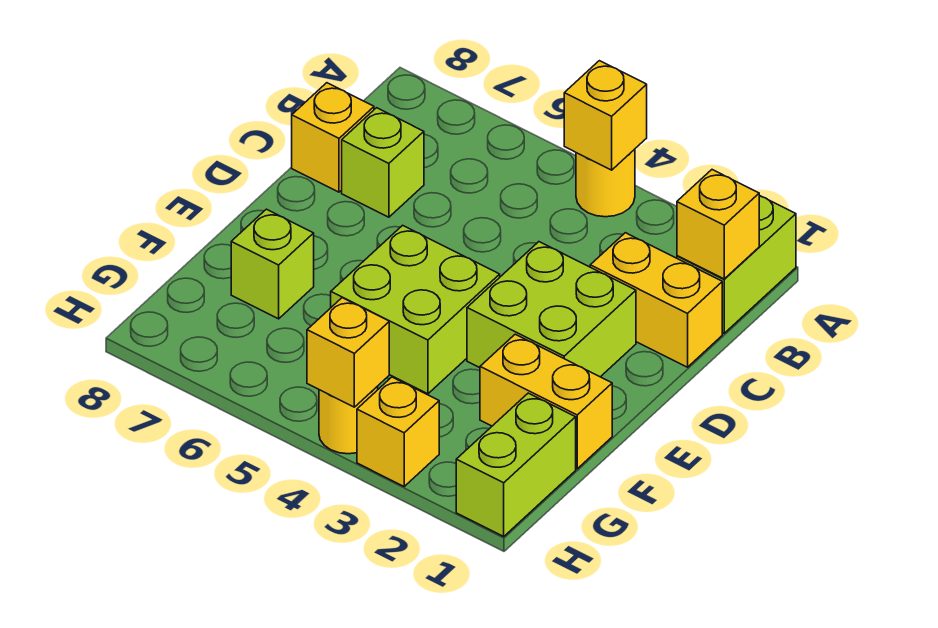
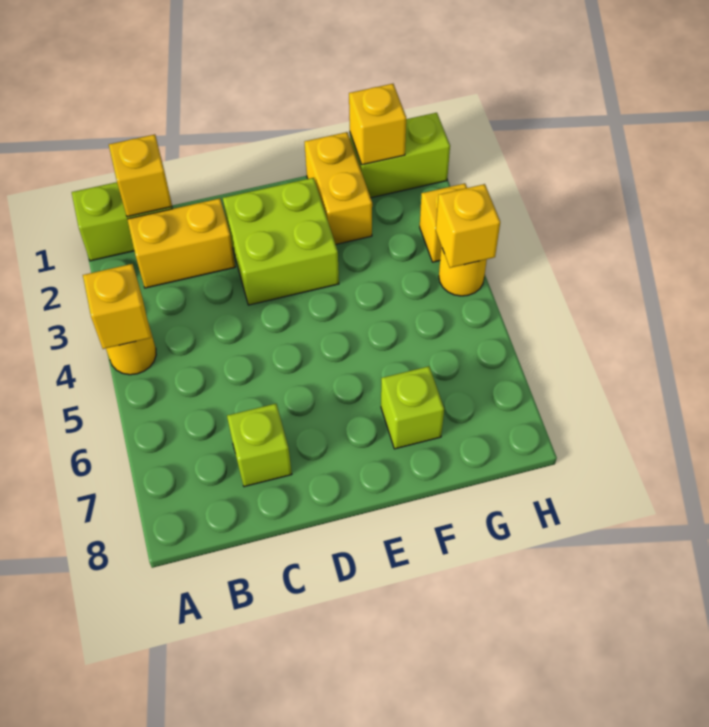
yellow brick C1:C2 level 1 -> yellow brick B2:C2 level 1
yellow brick C8 level 1 -> yellow brick G1 level 2
lime brick E4:F5 level 1 -> none

